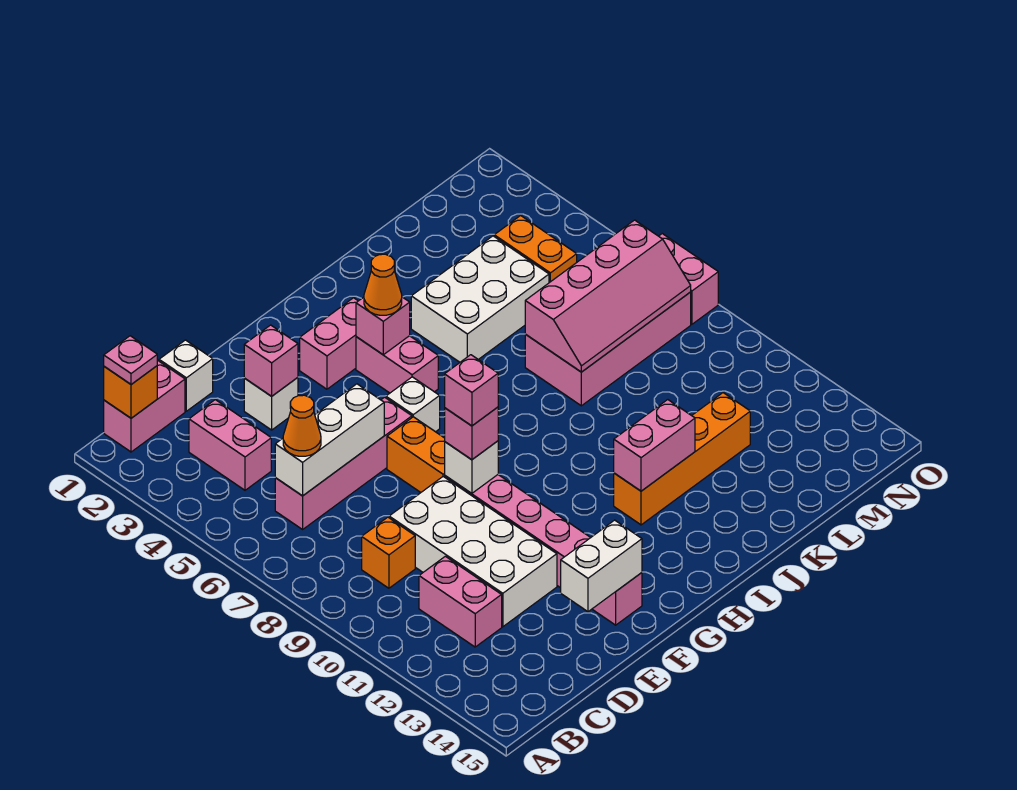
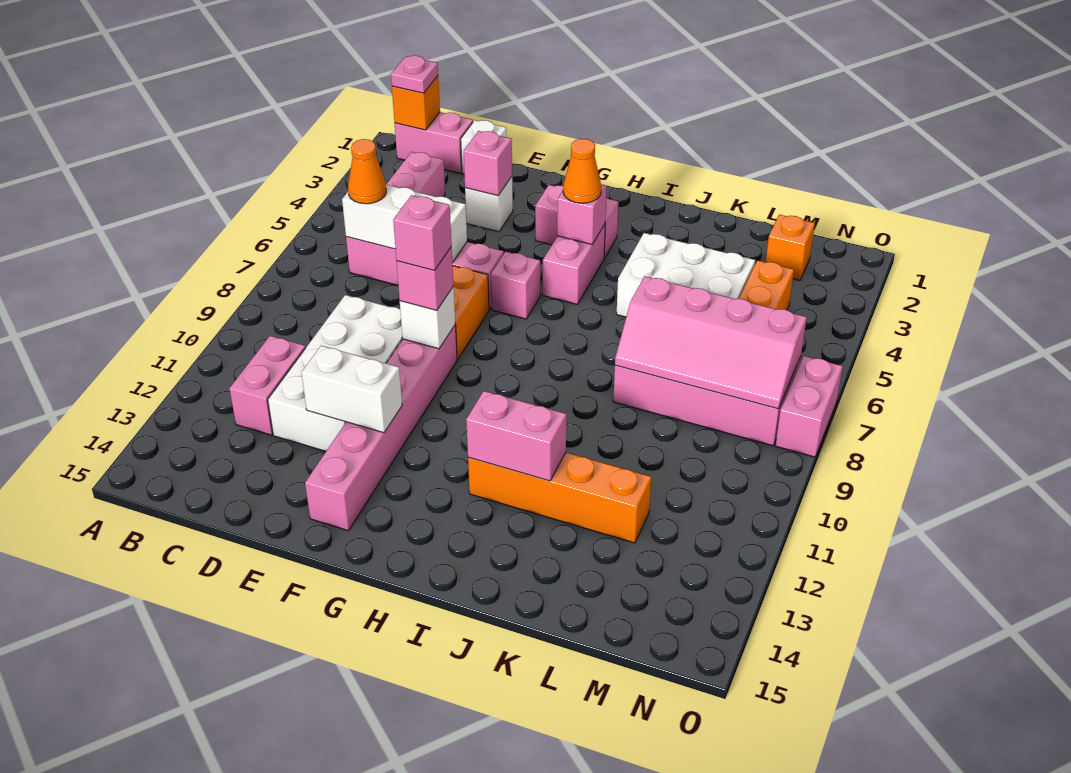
orange brick C9 level 1 -> orange brick M2 level 1
white brick E14:F14 level 2 -> white brick E12:F12 level 2
white brick G6 level 1 -> pink brick G6 level 1

